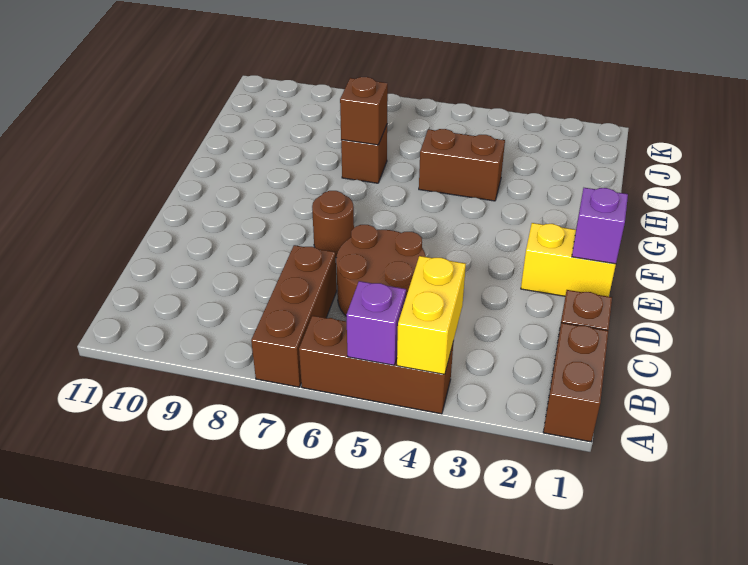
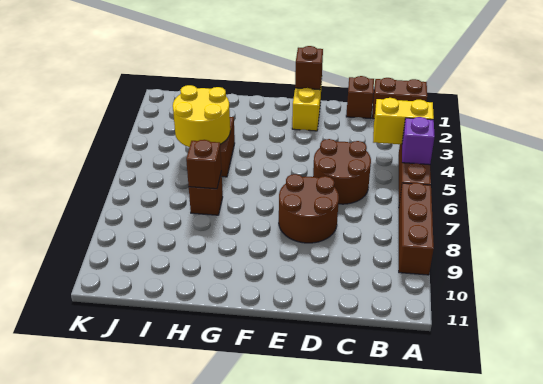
brown brick A7:C7 level 1 -> brown brick A7:A9 level 1
purple brick E1 level 2 -> brown brick E1 level 2
brown round brick E7 level 1 -> brown round brick D7:E8 level 1
none -> yellow round brick H4:I5 level 2

